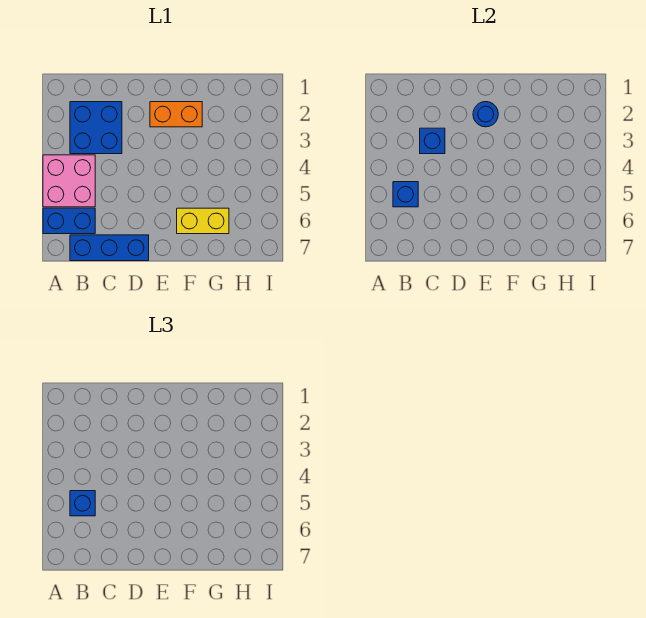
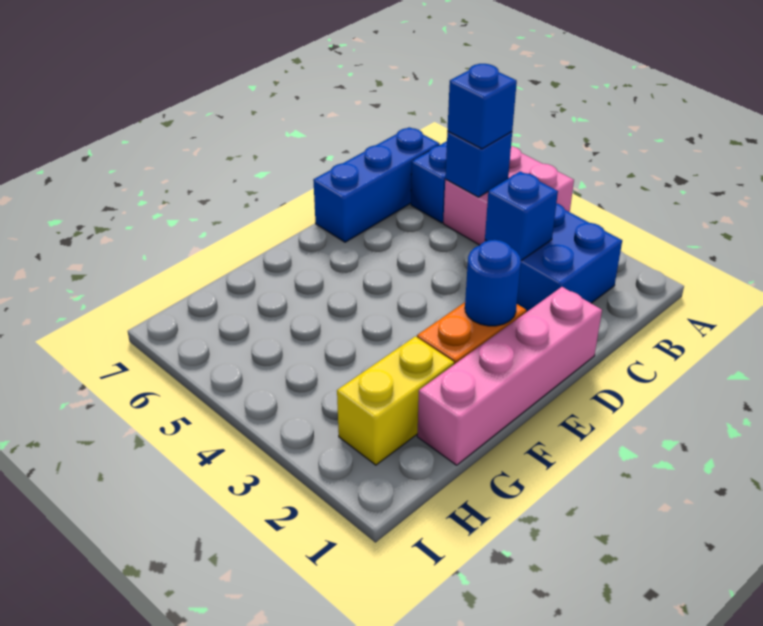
none -> pink brick D1:G1 level 1
yellow brick F6:G6 level 1 -> yellow brick G2:H2 level 1

